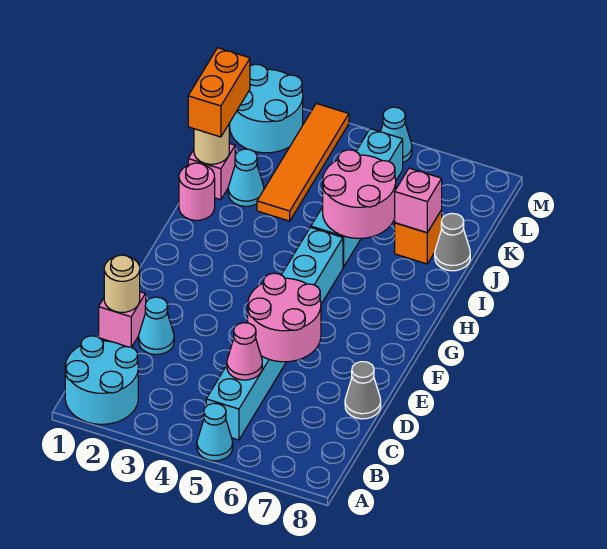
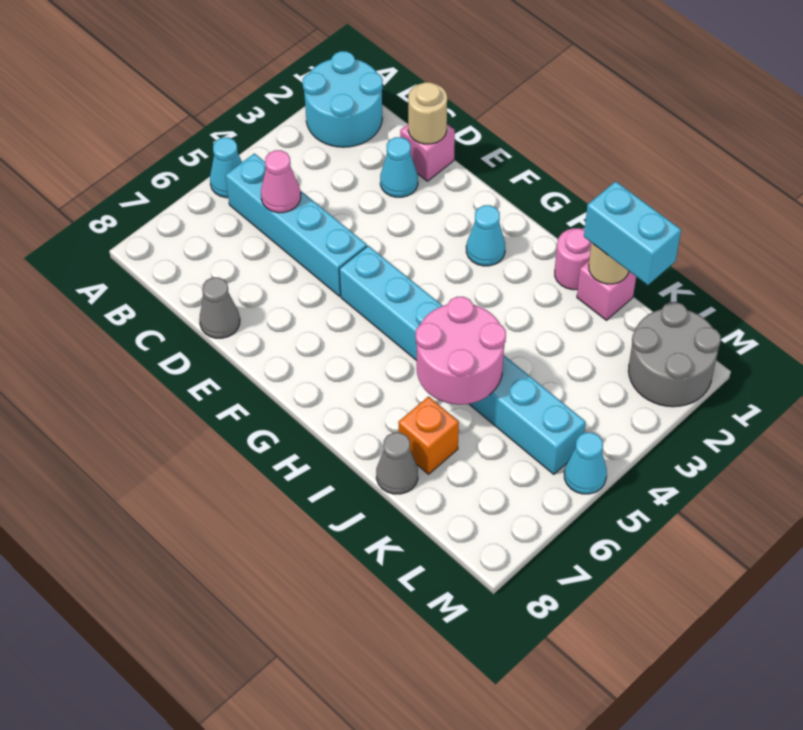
pink round brick D5:E6 level 2 -> none
orange brick J1:K1 level 3 -> cyan brick J1:K1 level 3
cyan cone J2 level 1 -> cyan cone G2 level 1
orange tile J3:M3 level 1 -> none
pink brick J7 level 2 -> none
cyan round brick L1:M2 level 1 -> grey round brick L1:M2 level 1

